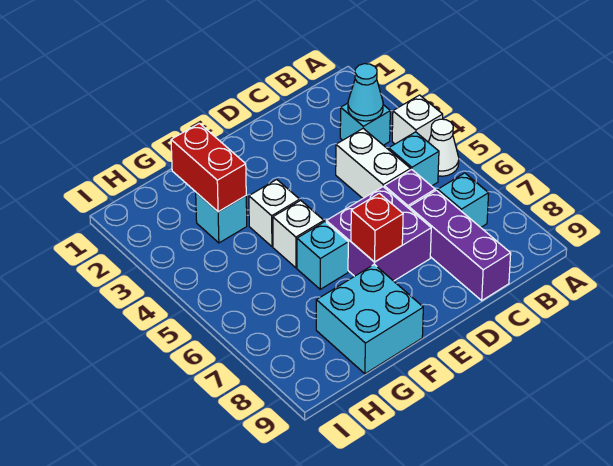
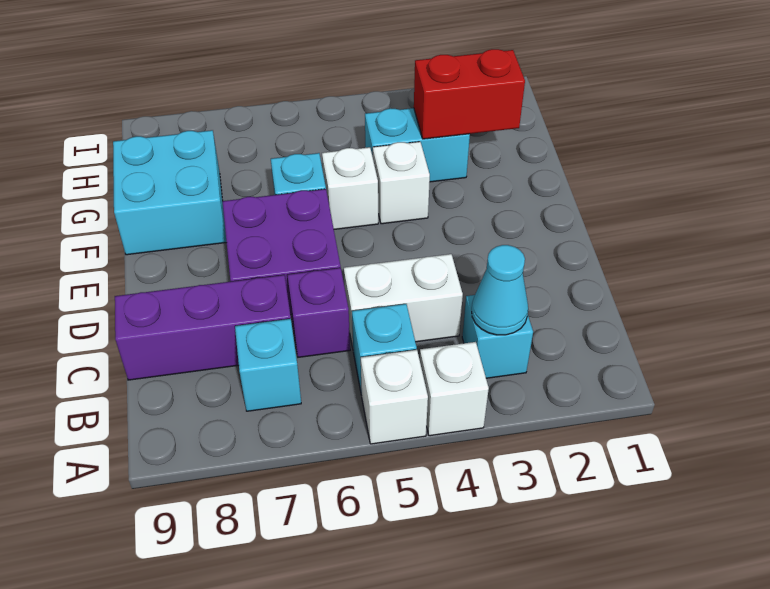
white cone A5 level 1 -> white brick A5 level 1
red brick E7 level 2 -> none
cyan brick G3 level 1 -> cyan brick G3:G4 level 1

